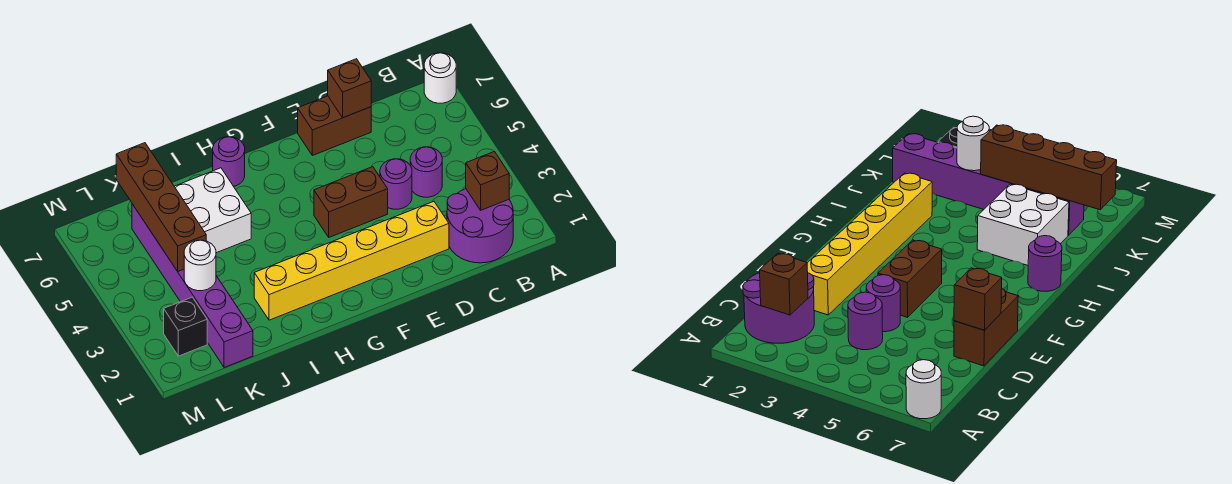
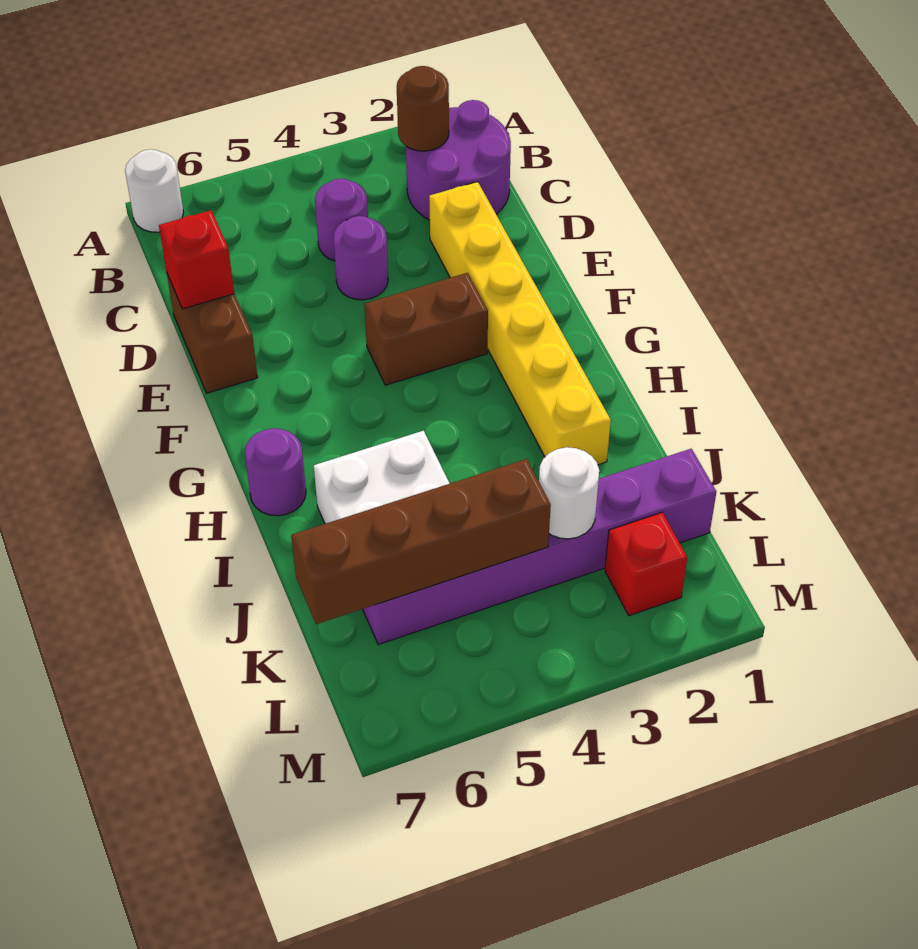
brown brick B2 level 2 -> brown round brick B2 level 2
brown brick D7 level 2 -> red brick D7 level 2
brown brick E4:F4 level 1 -> brown brick F3:F4 level 1
black brick L2 level 1 -> red brick L2 level 1

